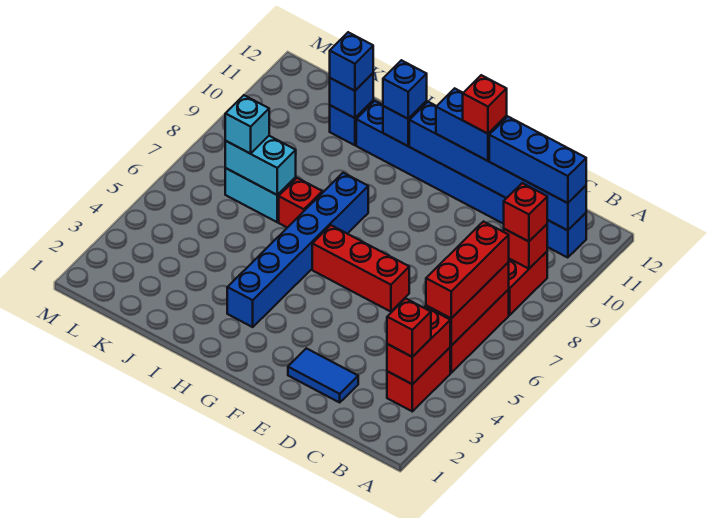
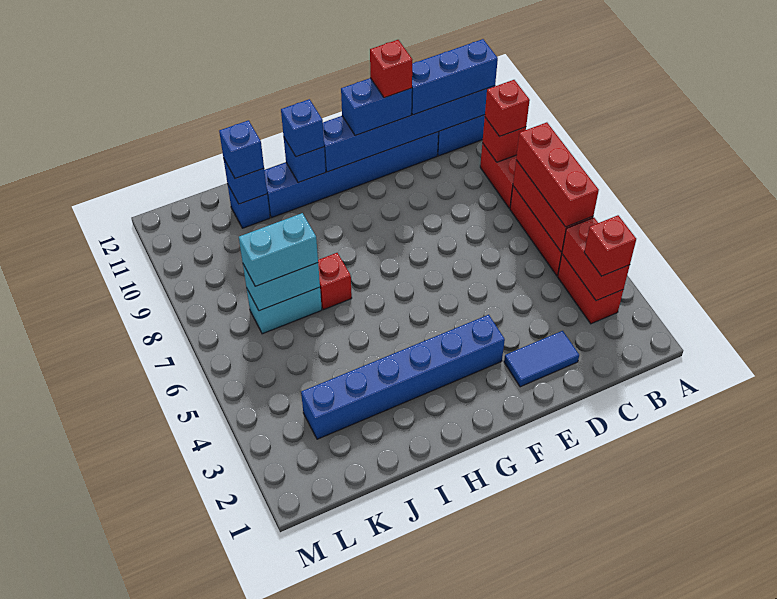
red brick E6:G6 level 1 -> none
blue brick H3:H8 level 1 -> blue brick F3:K3 level 1
cyan brick K7 level 3 -> cyan brick J7:K7 level 3

